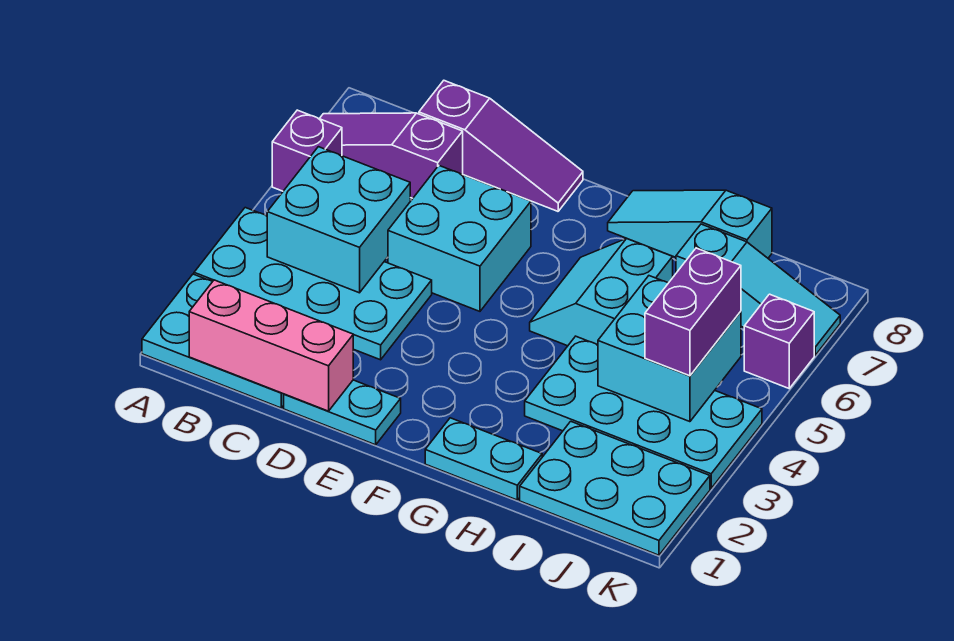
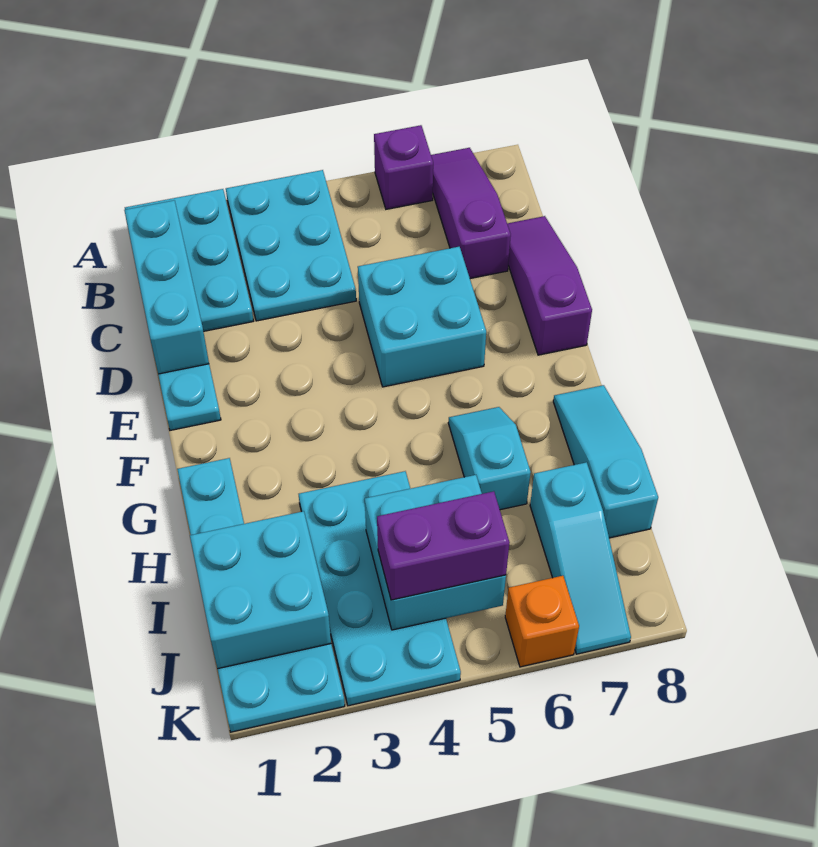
cyan plate A3:D4 level 1 -> cyan plate A3:C4 level 1
pink brick B1:D1 level 2 -> cyan brick B1:D1 level 2
cyan brick B4:C5 level 2 -> cyan brick I1:J2 level 2
purple slope C8:E8 level 1 top C -> purple slope C8:E8 level 1 top E
cyan slope G5:H6 level 1 top H -> cyan slope G6:H6 level 1 top H
purple brick K6 level 1 -> orange brick K6 level 1

